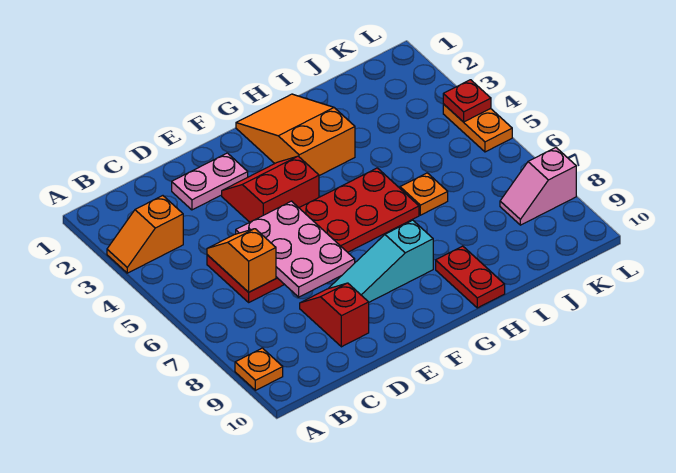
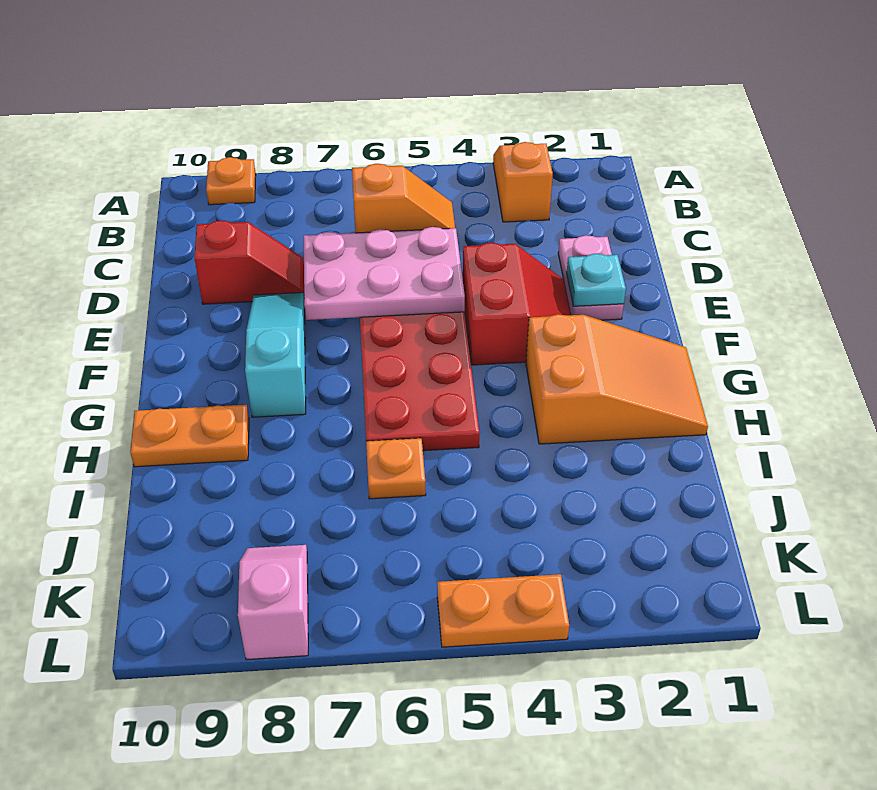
none -> cyan plate E2 level 2
red plate H9:H10 level 1 -> orange plate H9:H10 level 1
red plate L4 level 2 -> none

